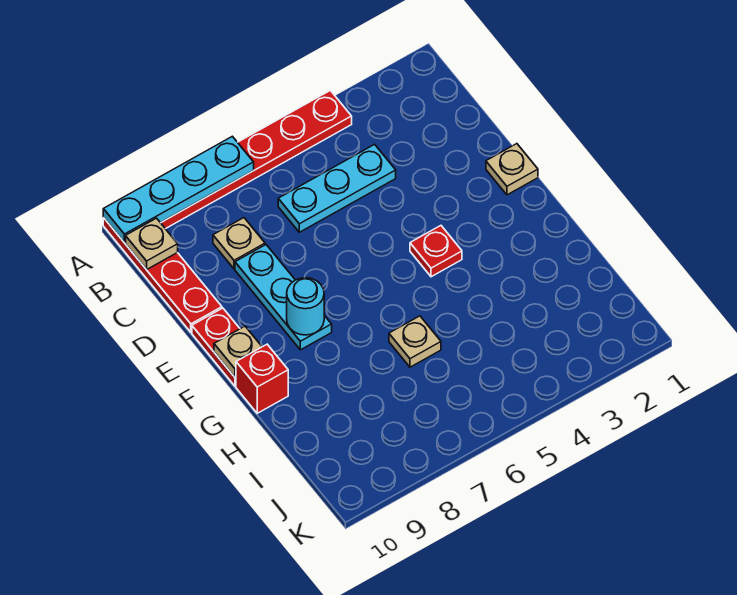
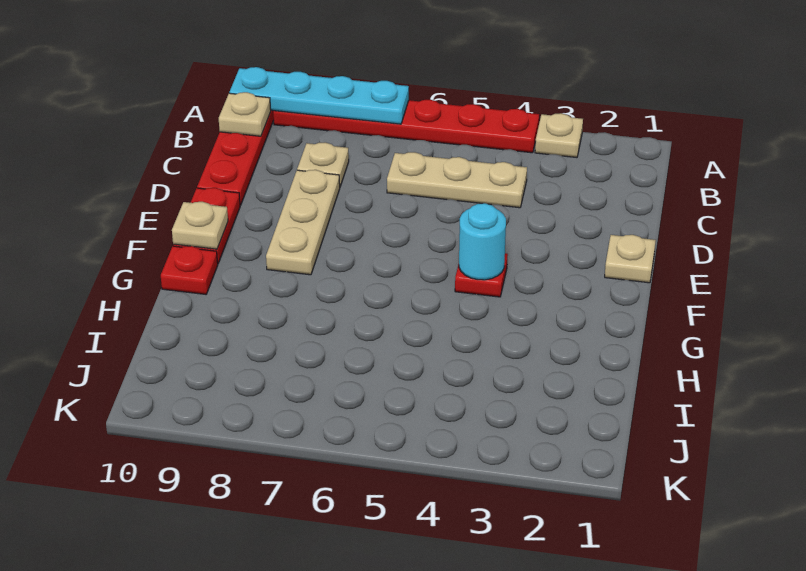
cyan plate C4:C6 level 1 -> tan plate C4:C6 level 1
cyan plate D8:F8 level 1 -> tan plate D8:F8 level 1
cyan round brick F8 level 2 -> cyan round brick F4 level 2
red brick G10 level 1 -> red plate G10 level 1
tan plate H6 level 1 -> tan plate A3 level 1

